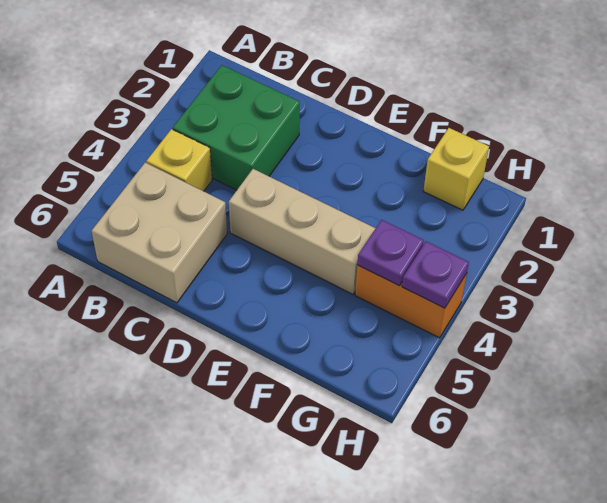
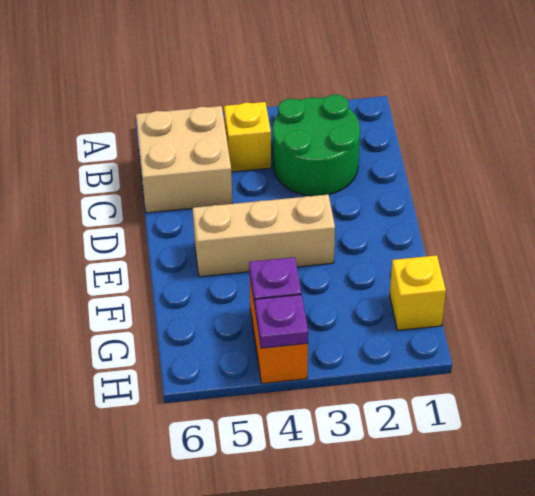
green brick B2:C3 level 1 -> green round brick B2:C3 level 1
tan brick D4:F4 level 1 -> tan brick E3:E5 level 1

